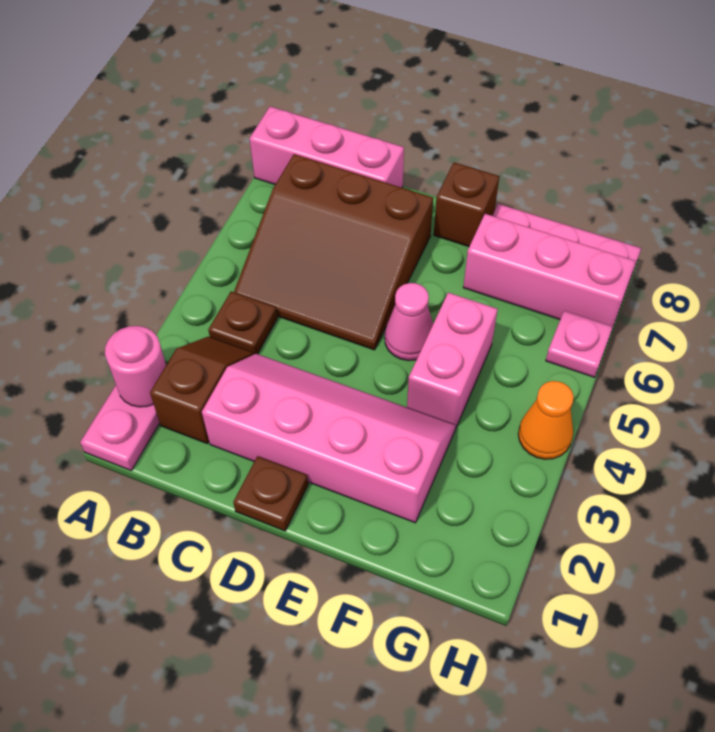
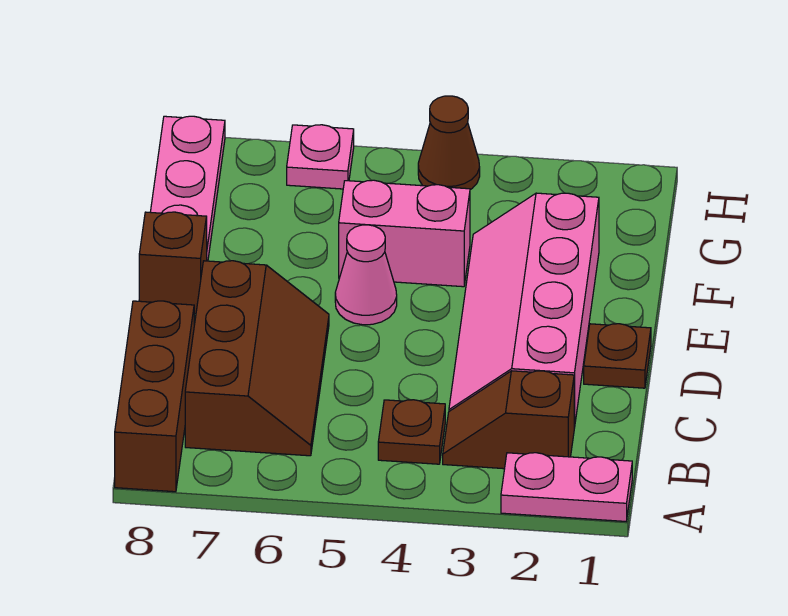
pink round brick A2 level 2 -> none
pink brick A8:C8 level 1 -> brown brick A8:C8 level 1
brown slope B5:D7 level 1 top 7 -> brown slope B6:D7 level 1 top 7
pink brick F7:H7 level 1 -> none
orange cone H4 level 1 -> brown cone H4 level 1

